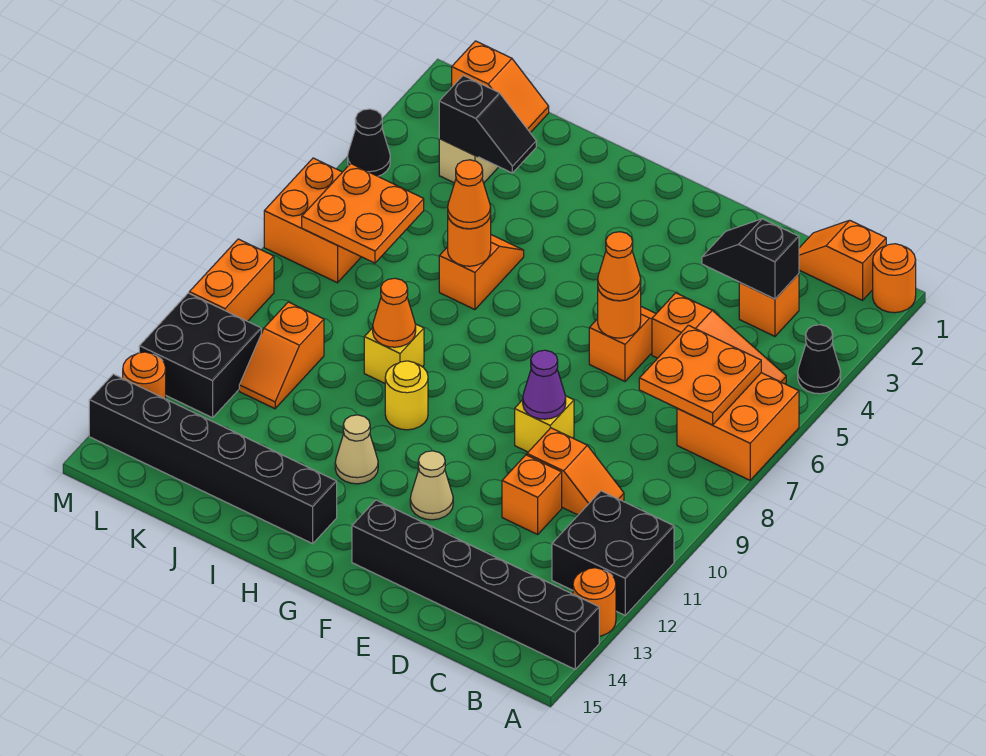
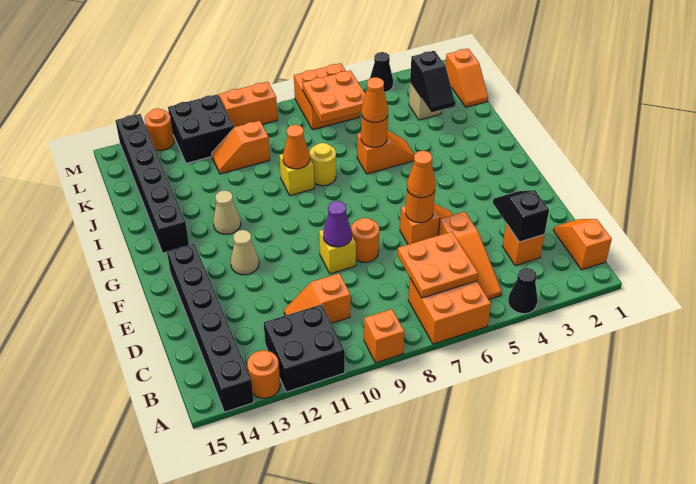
orange round brick A1 level 1 -> orange round brick E8 level 1
orange slope C10:D10 level 1 top D -> orange slope C10:C11 level 1 top 10
orange brick D11 level 1 -> orange brick A9 level 1
yellow round brick H10 level 1 -> yellow round brick I8 level 1

